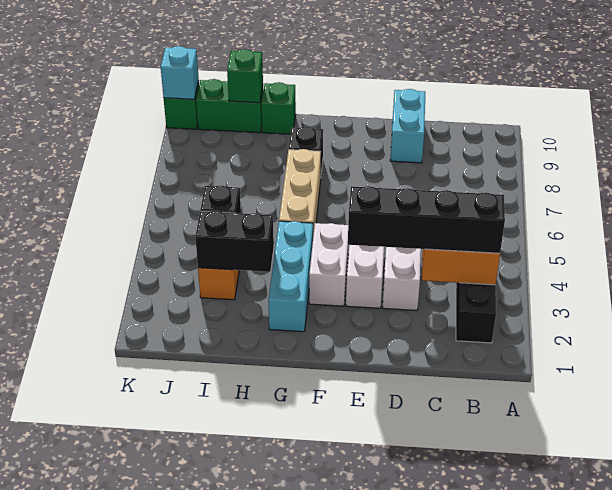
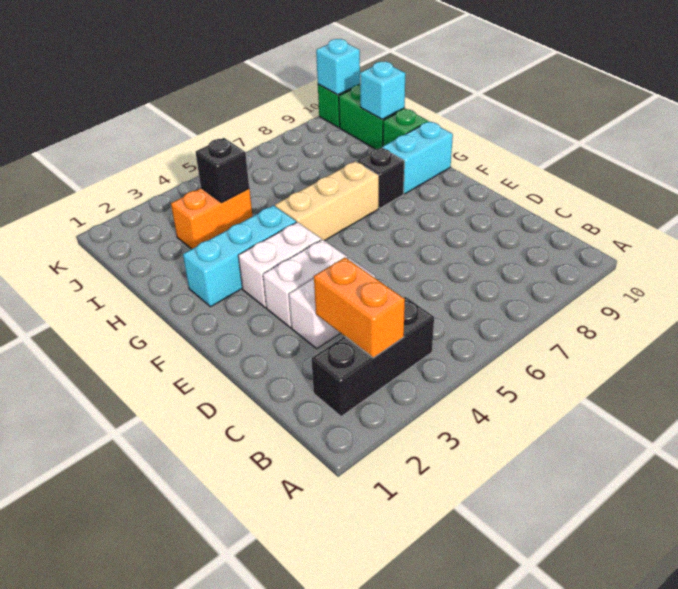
black brick B3:E3 level 3 -> none
cyan brick D9:D10 level 1 -> cyan brick G9:G10 level 1
black brick H3:I3 level 2 -> none
green brick I10 level 2 -> cyan brick I10 level 2

